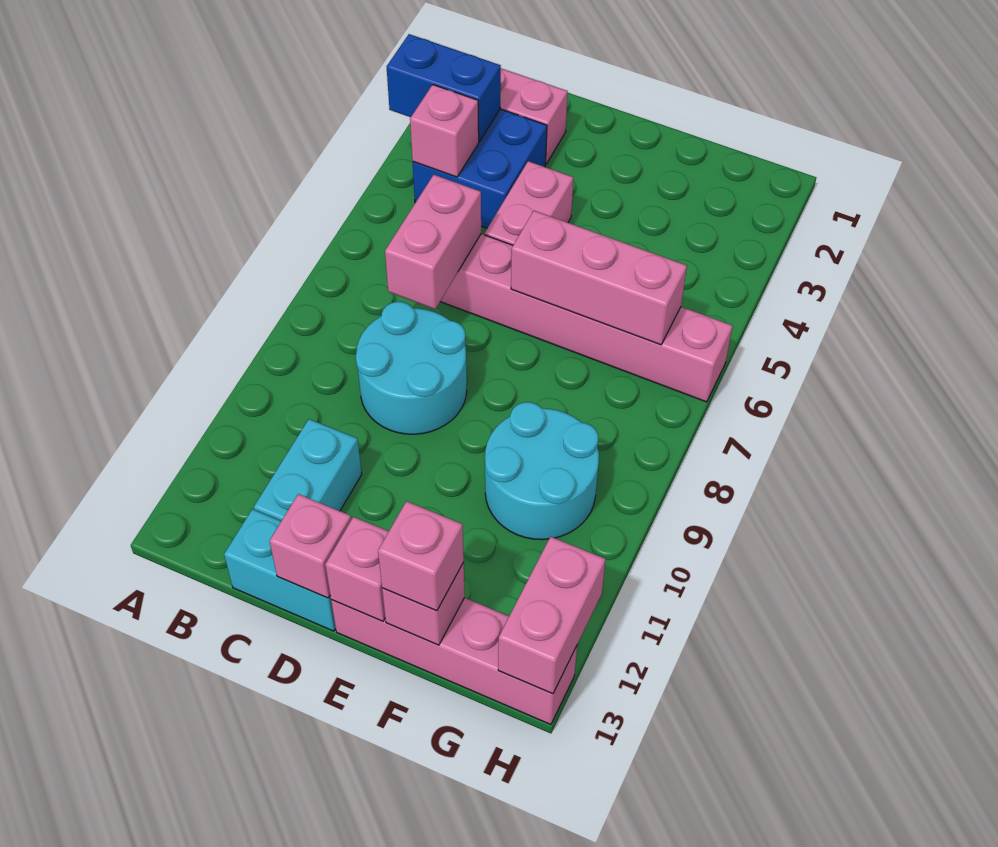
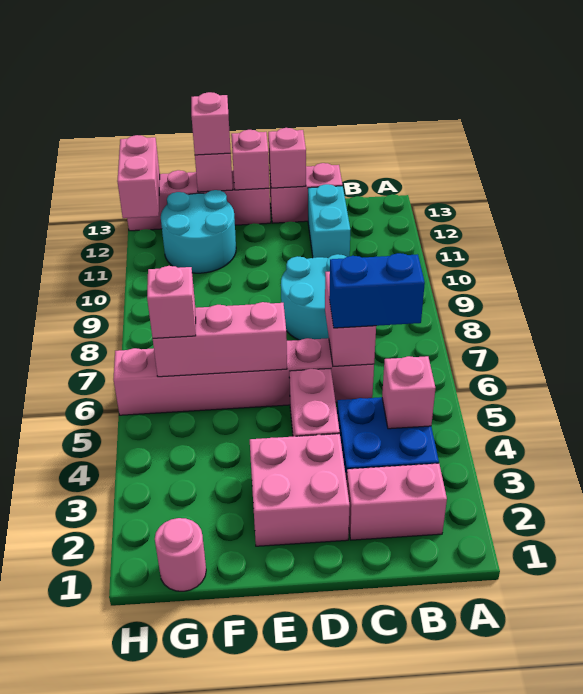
blue brick A3:B3 level 2 -> blue brick B6:C6 level 3
cyan brick C13:D13 level 1 -> pink brick C13:D13 level 1
none -> pink brick D2:E3 level 1
cyan round brick F9:G10 level 1 -> cyan round brick F11:G12 level 1
none -> pink round brick G1 level 1
none -> pink brick G6 level 3

